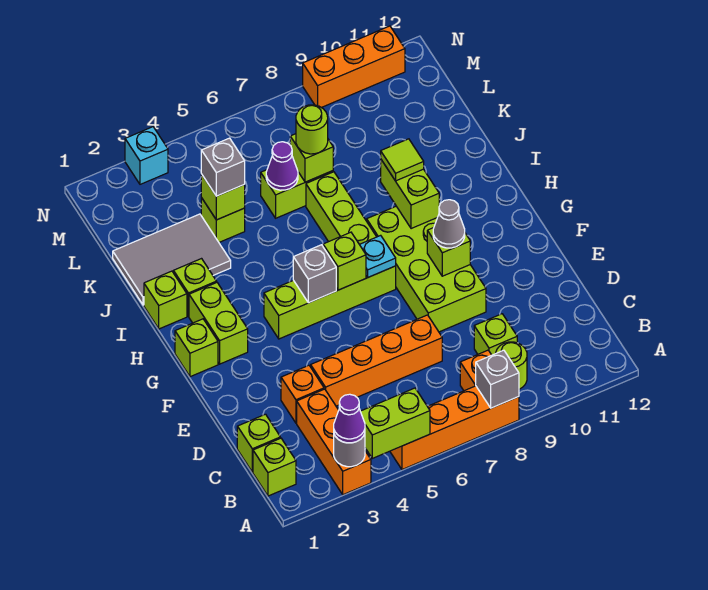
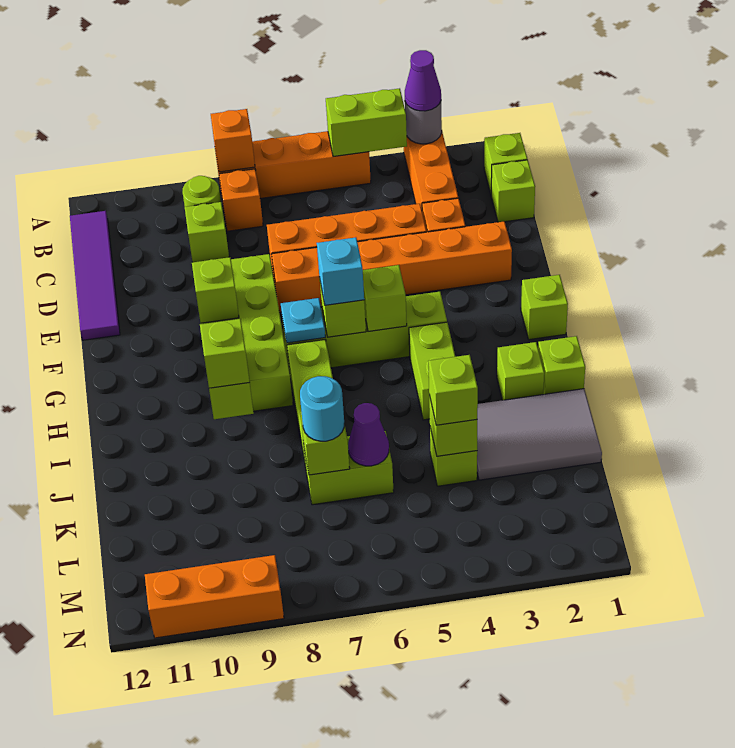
grey brick A8 level 2 -> orange brick A8 level 2
none -> purple tile B12:E12 level 1
none -> orange brick E2:E7 level 1
grey cone F9 level 3 -> none
lime brick G2:H2 level 1 -> lime brick H4:I4 level 1
grey brick G5 level 2 -> lime brick G5 level 2
lime tile I9 level 3 -> lime brick I9 level 3
grey brick K4 level 3 -> lime brick K4 level 3
lime round brick K7 level 3 -> cyan round brick K7 level 3
cyan brick N3 level 1 -> cyan brick G6 level 3

